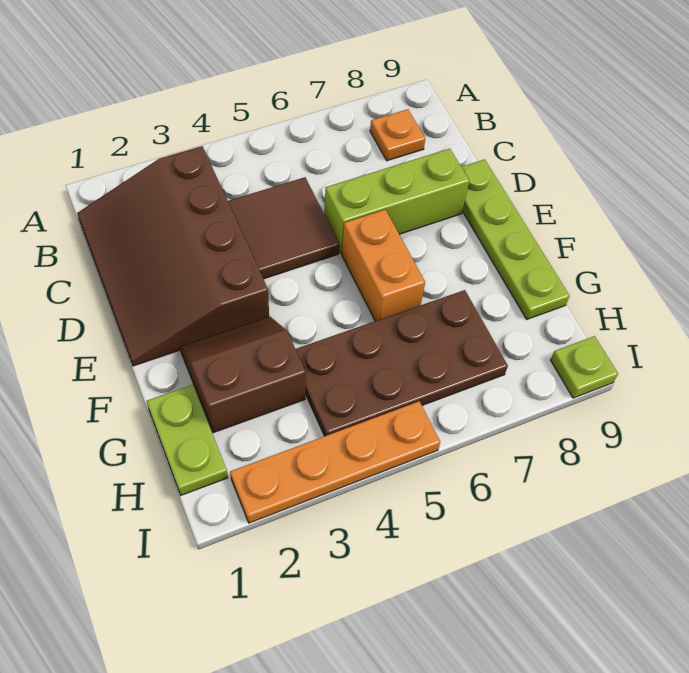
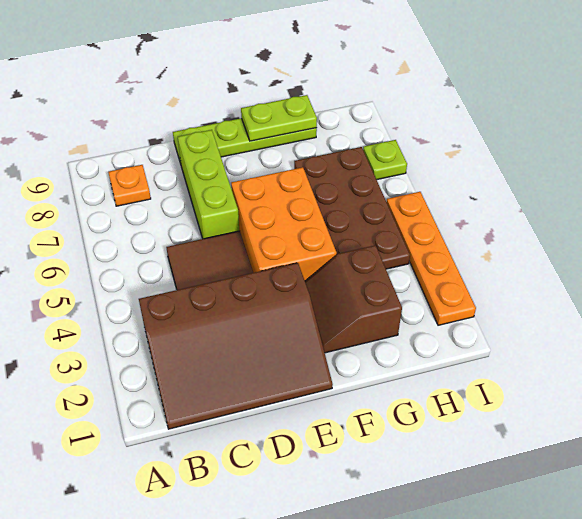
orange brick E6:F6 level 1 -> orange brick E4:F6 level 1
lime plate G1:H1 level 1 -> lime plate F9:G9 level 2
lime plate I9 level 1 -> lime plate I7 level 1

